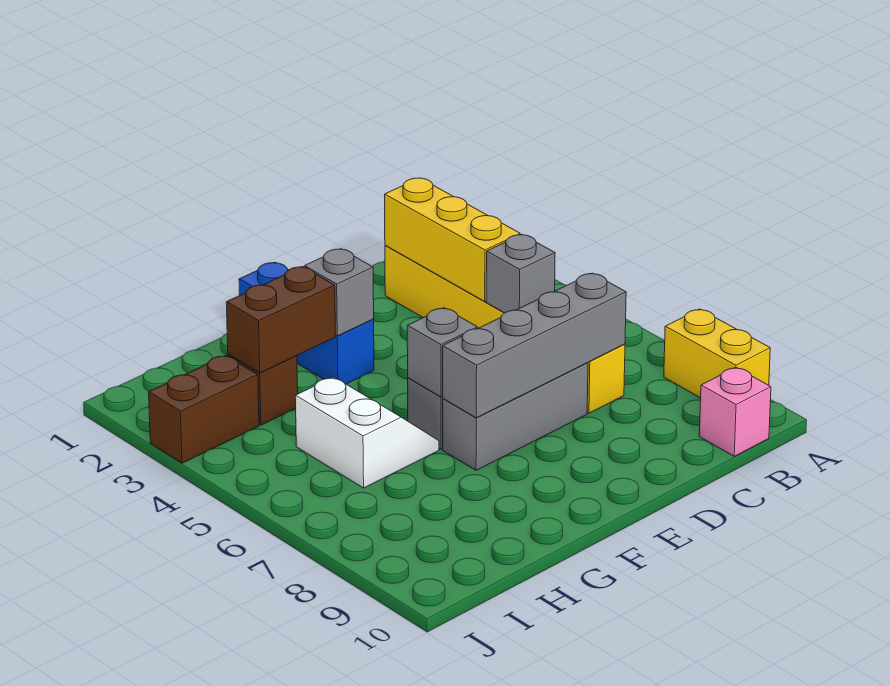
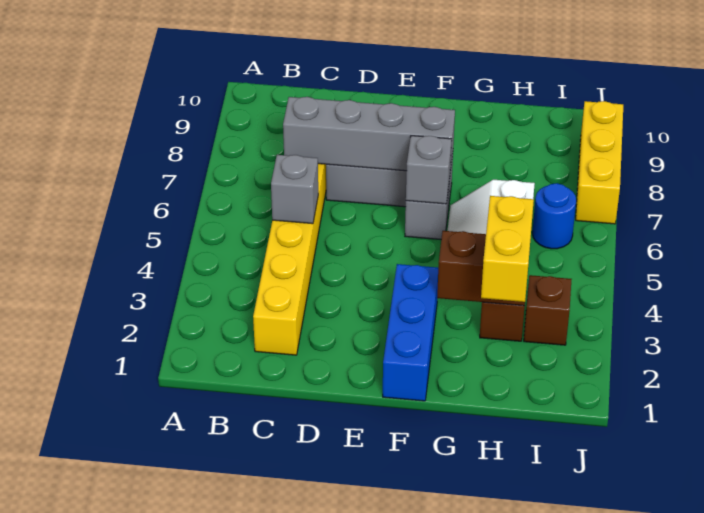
yellow brick A8:A9 level 1 -> yellow brick H2:H3 level 3
pink brick B10 level 1 -> none
yellow brick C2:C4 level 2 -> yellow brick J7:J9 level 1
grey brick F3 level 2 -> none
brown brick I3:J3 level 1 -> brown brick I3 level 1
none -> blue round brick I6 level 1

